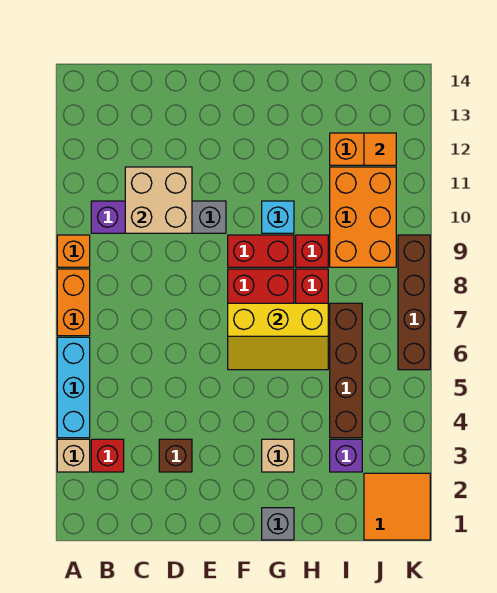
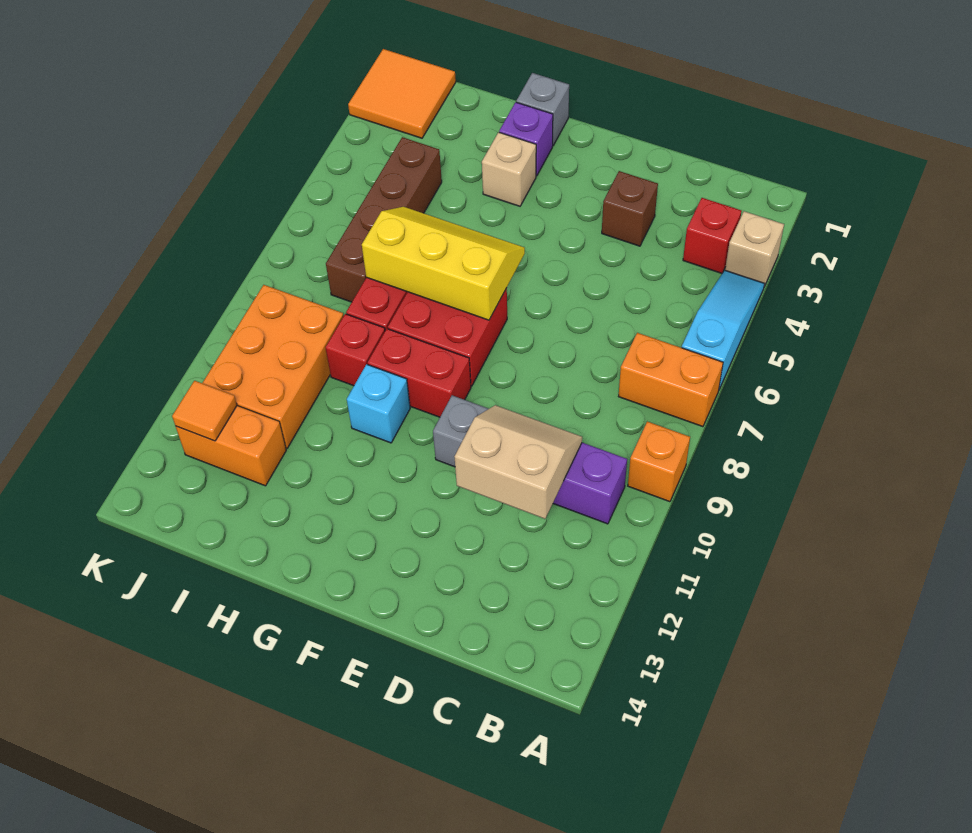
cyan brick A4:A6 level 1 -> cyan slope A4:A6 level 1 top 6
orange brick A7:A8 level 1 -> orange brick A7:B7 level 1
tan brick C10:D11 level 2 -> tan slope C10:D11 level 2 top 11
purple brick I3 level 1 -> purple brick G2 level 1
brown brick K6:K9 level 1 -> none

